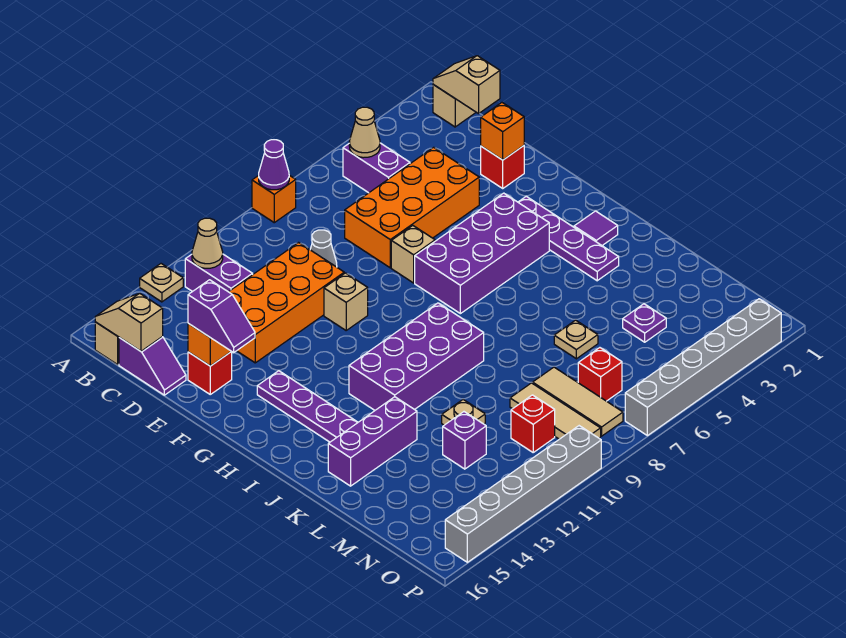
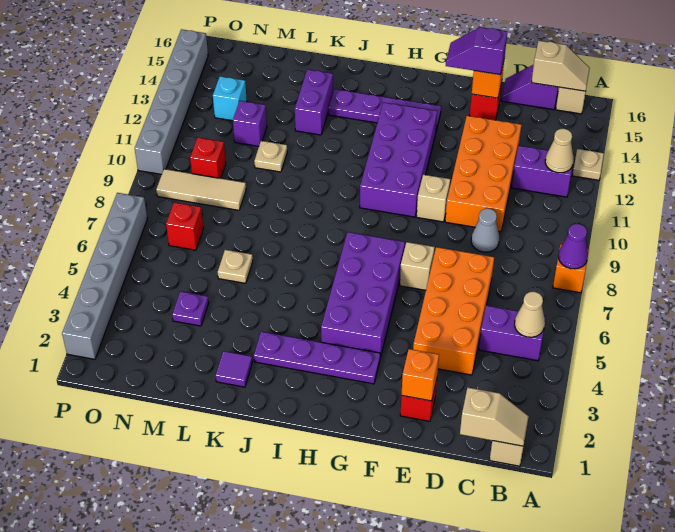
purple tile I2 level 1 -> purple tile K2 level 1
purple brick I9:J12 level 1 -> purple brick G10:H13 level 1
purple brick K13:K15 level 1 -> purple brick K13:K14 level 1
tan tile M8:O8 level 1 -> none
none -> cyan brick N13 level 1

